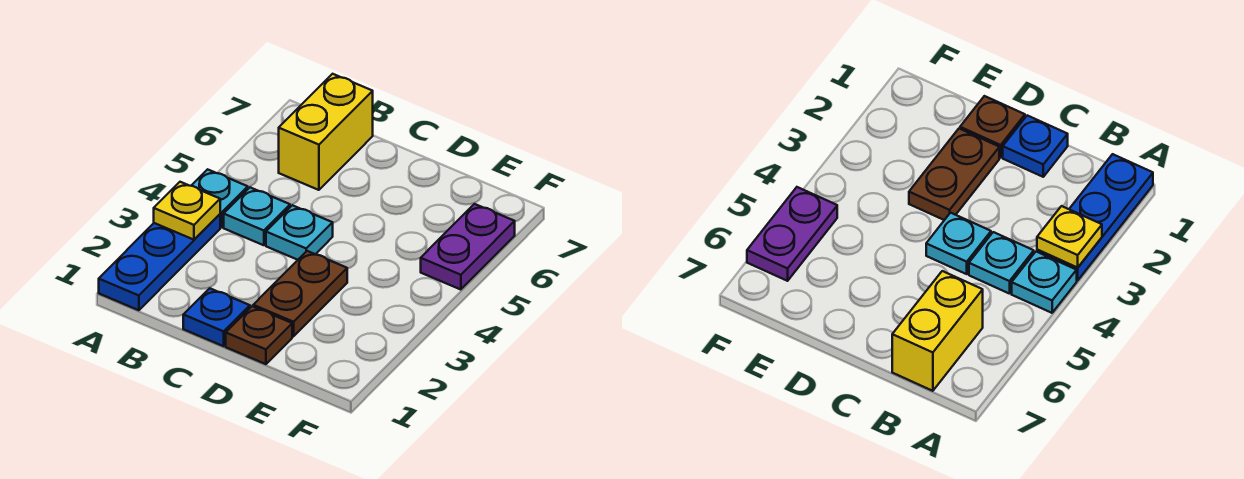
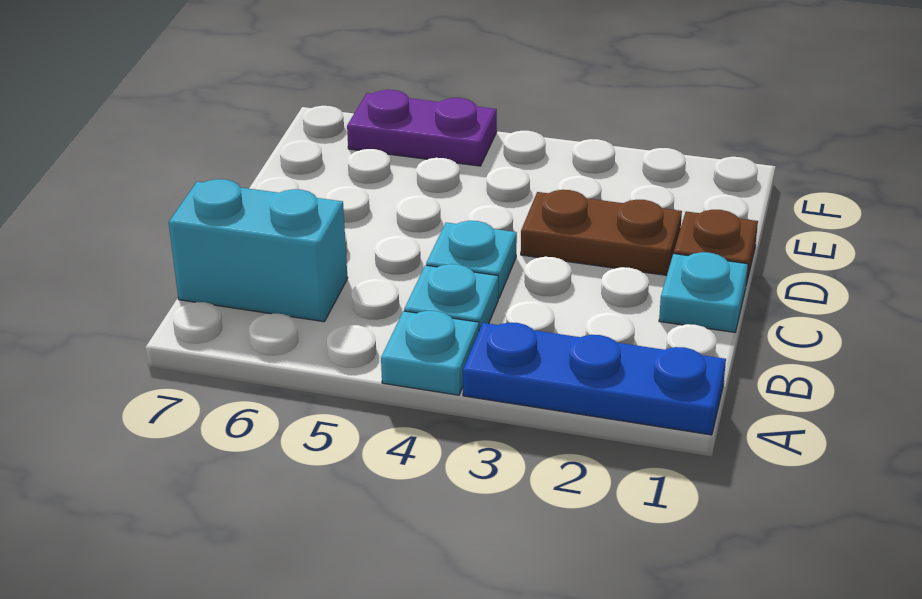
yellow plate A3 level 2 -> none
yellow brick B6:B7 level 1 -> cyan brick B6:B7 level 1
blue plate C1 level 1 -> cyan plate C1 level 1

